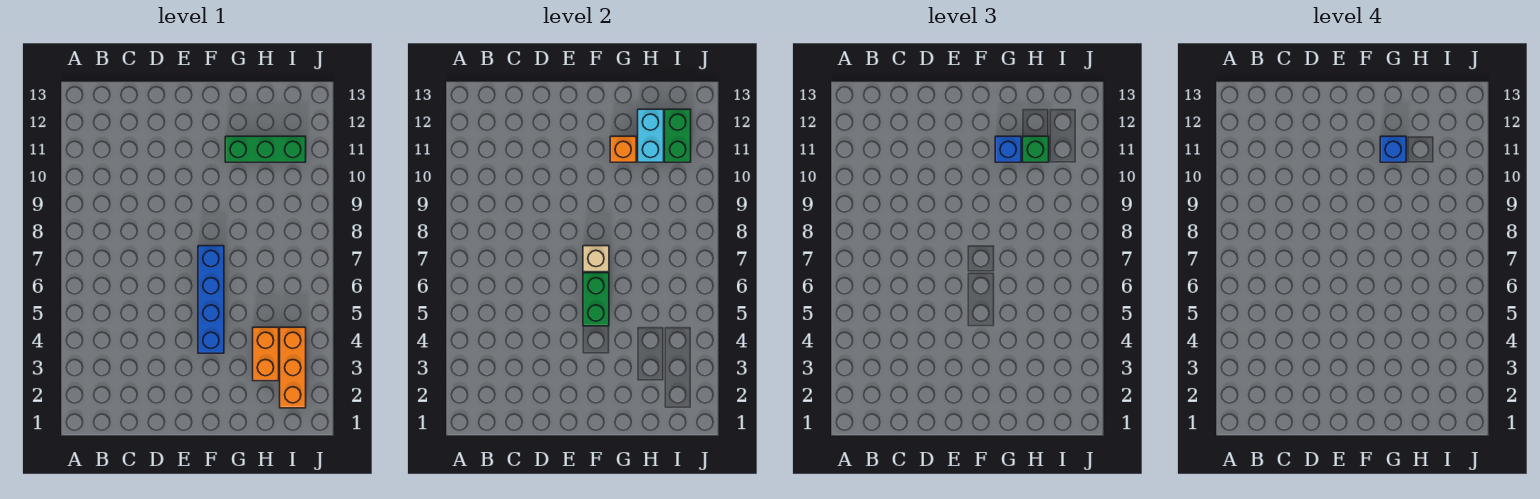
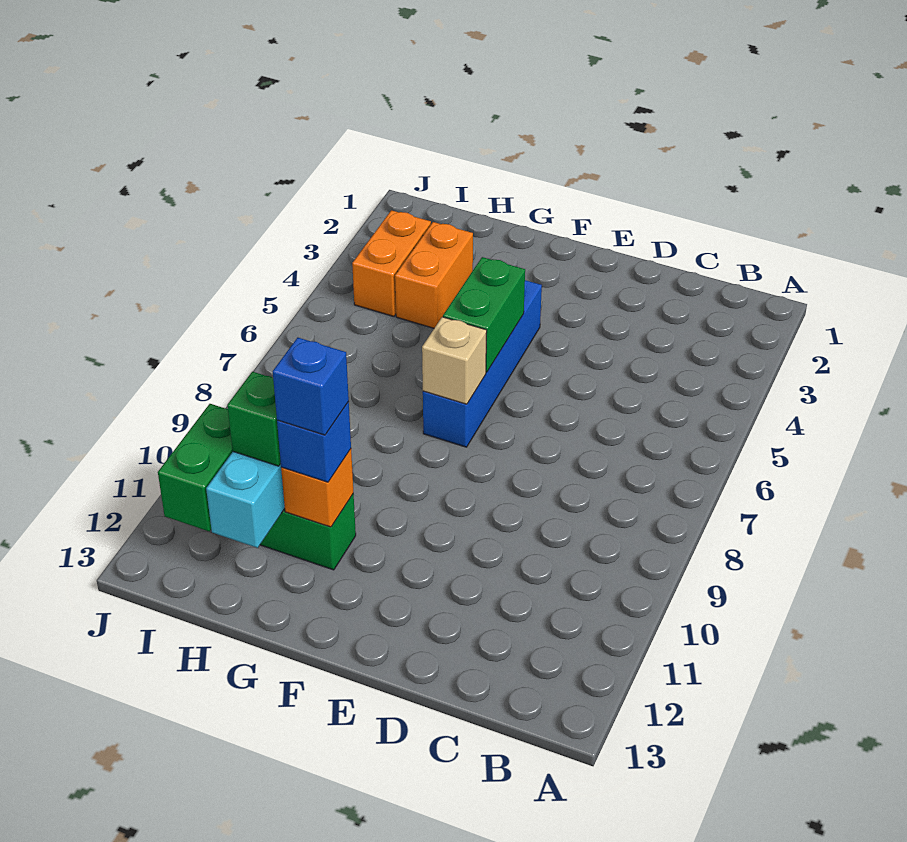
orange brick I2:I4 level 1 -> orange brick I3:I4 level 1

